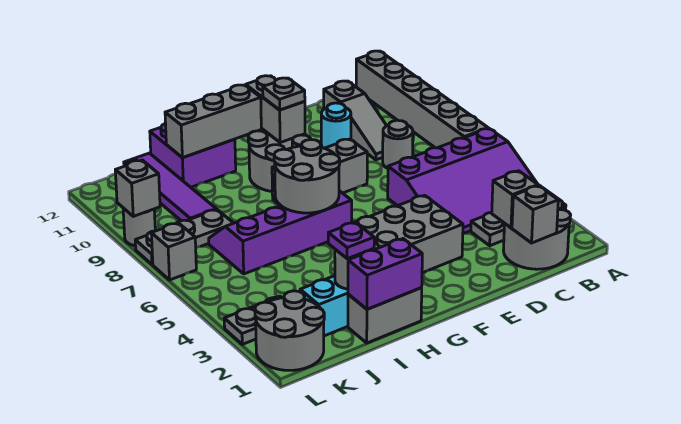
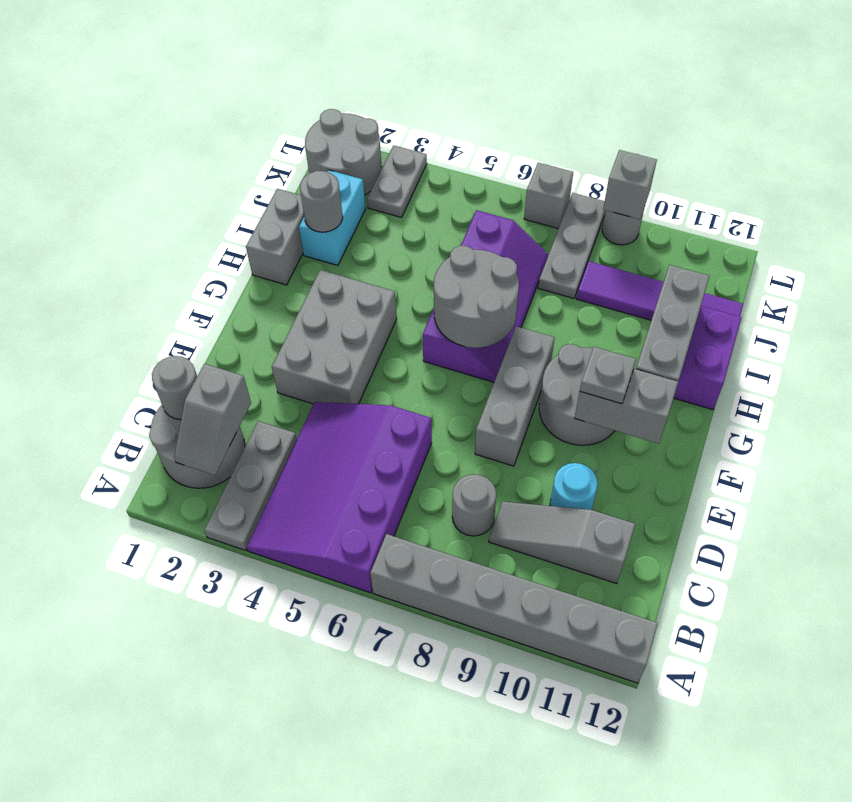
grey brick C1 level 2 -> grey round brick C1 level 2
purple brick H1:I1 level 2 -> none
purple plate I2 level 3 -> none

